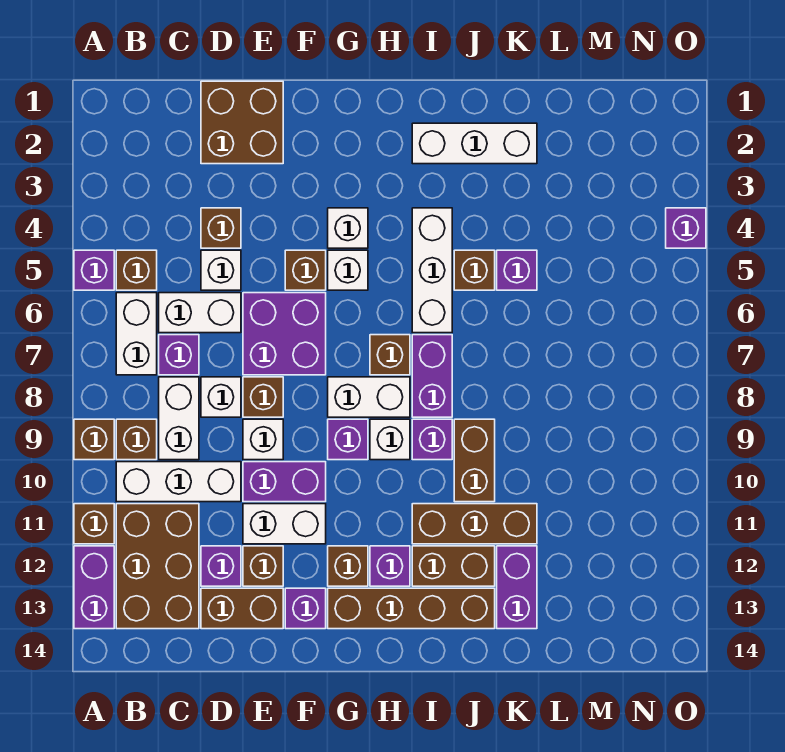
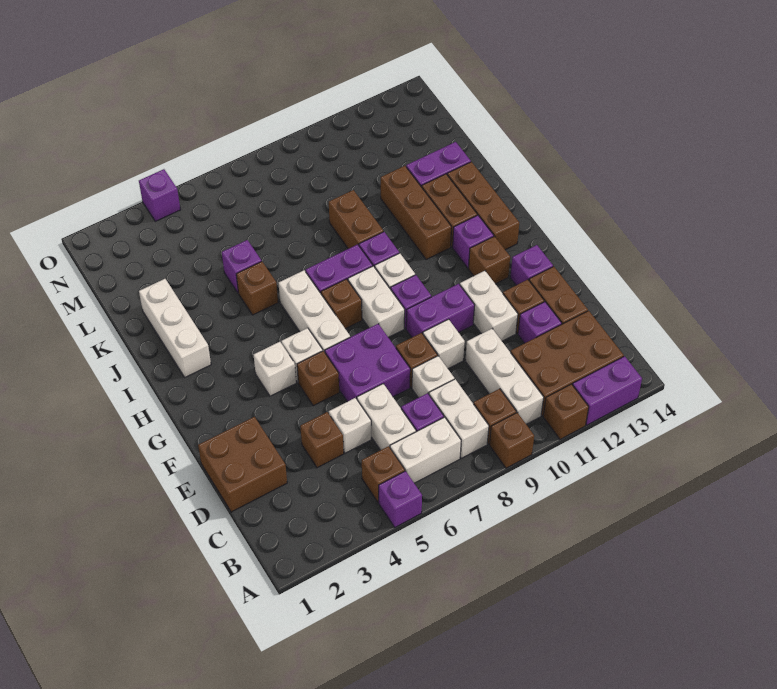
white brick C8:C9 level 1 -> white brick B8:C8 level 1
purple brick E10:F10 level 1 -> purple brick F9:F10 level 1
brown brick G13:J13 level 1 -> brown brick H13:J13 level 1
white brick I4:I6 level 1 -> white brick G6:I6 level 1
brown brick J9:J10 level 1 -> brown brick J9:K9 level 1

